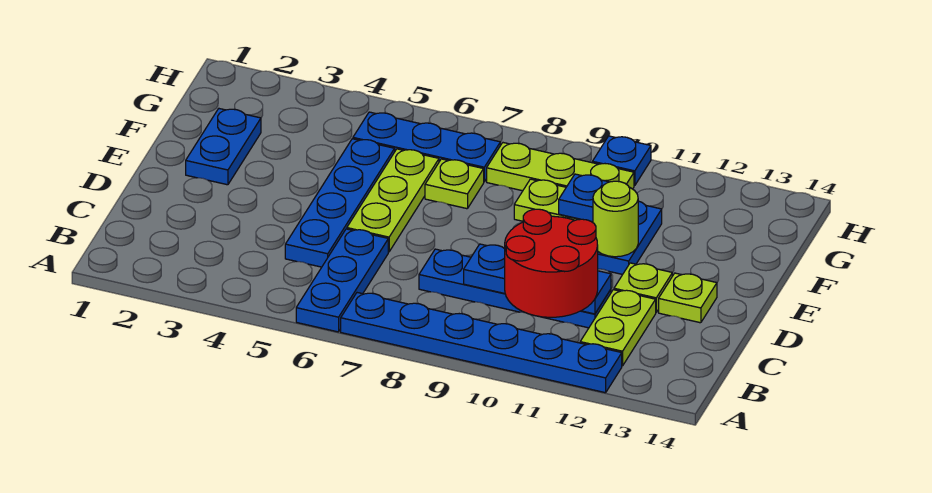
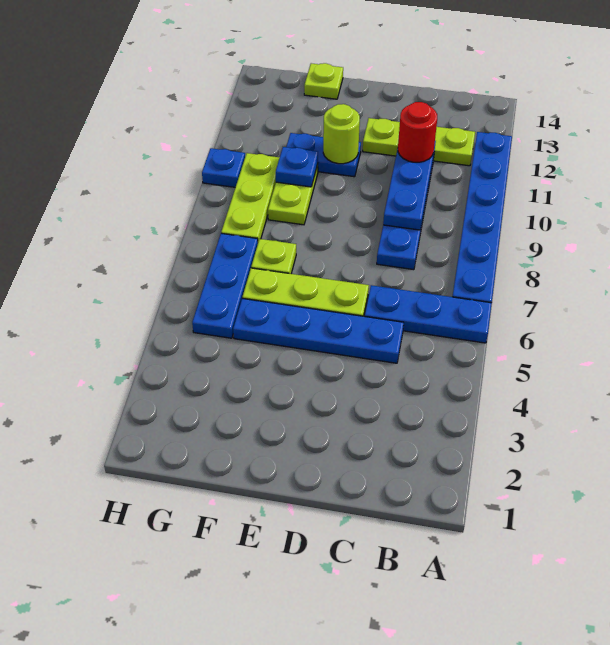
red round brick B10:C11 level 3 -> red round brick C11 level 3
lime plate D13 level 1 -> lime plate F14 level 1
blue plate E2:F2 level 1 -> none

